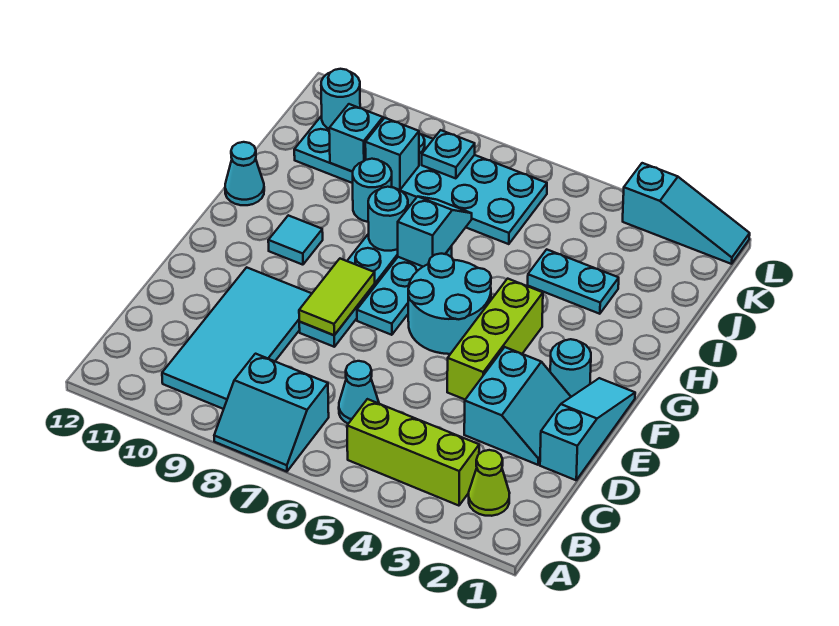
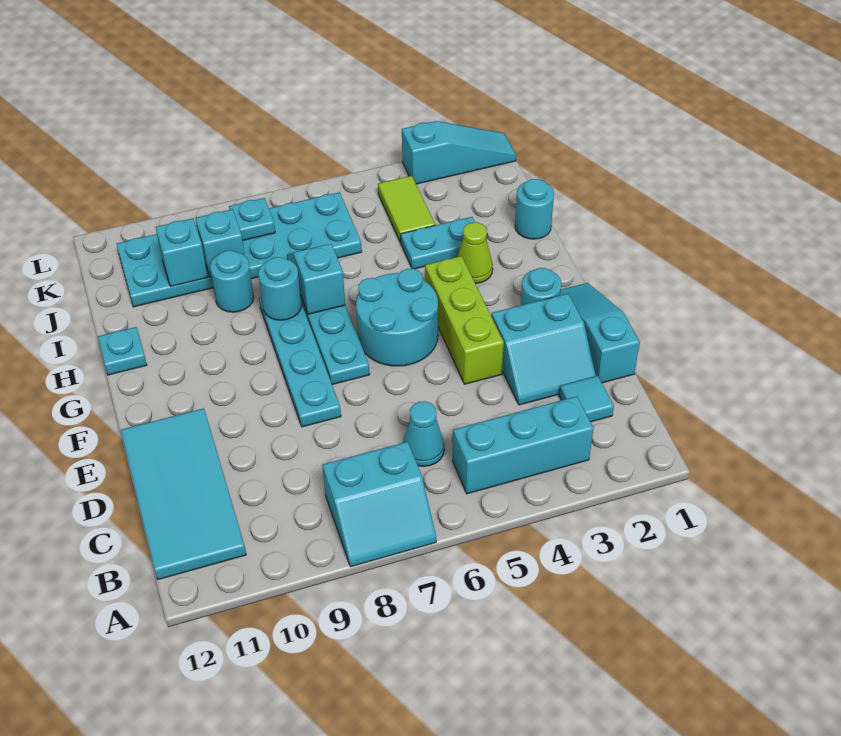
lime cone B2 level 1 -> lime cone H3 level 1
lime brick B3:B5 level 1 -> cyan brick B3:B5 level 1
cyan tile B9:E10 level 1 -> cyan tile B11:E12 level 1
cyan slope D2:E3 level 1 top 3 -> cyan slope D2:E3 level 1 top E
lime tile E8:F8 level 2 -> lime tile J4:K4 level 1
cyan tile G10 level 1 -> cyan tile C2 level 1
cyan cone H12 level 1 -> cyan plate H12 level 1
cyan round brick K11 level 2 -> cyan round brick I1 level 1

